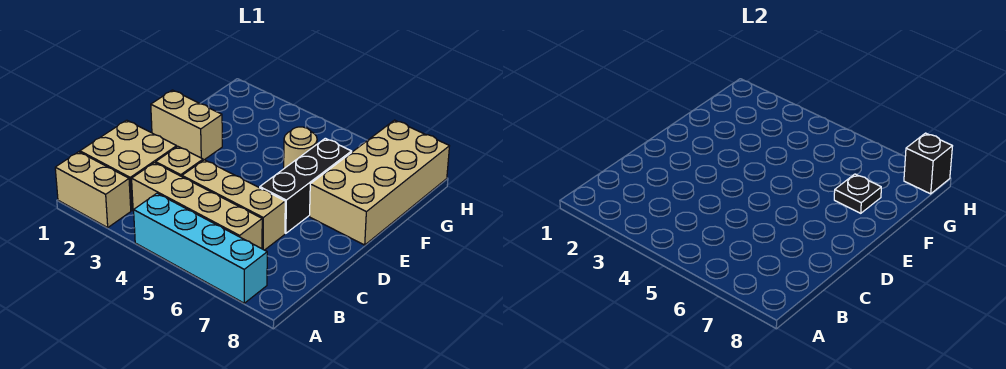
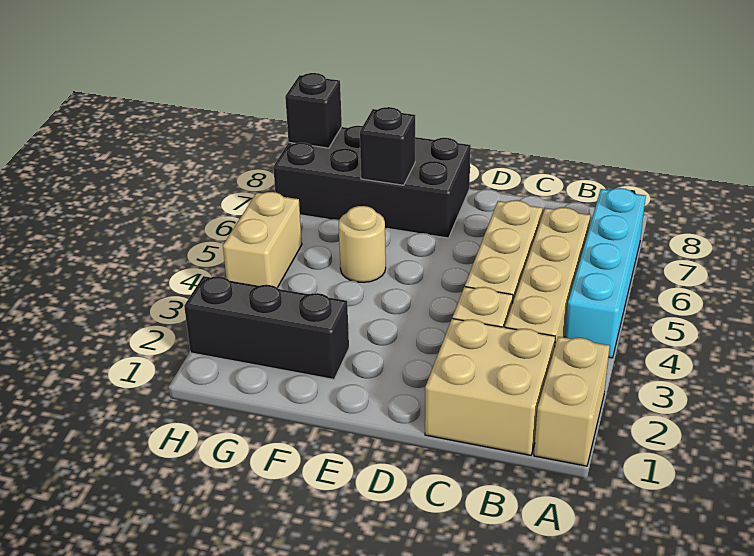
black brick D6:F6 level 1 -> black brick F2:H2 level 1
tan brick E1:E2 level 1 -> tan brick H4:H5 level 1
tan brick E7:H8 level 1 -> black brick E7:H8 level 1
black plate F7 level 2 -> black brick F7 level 2

